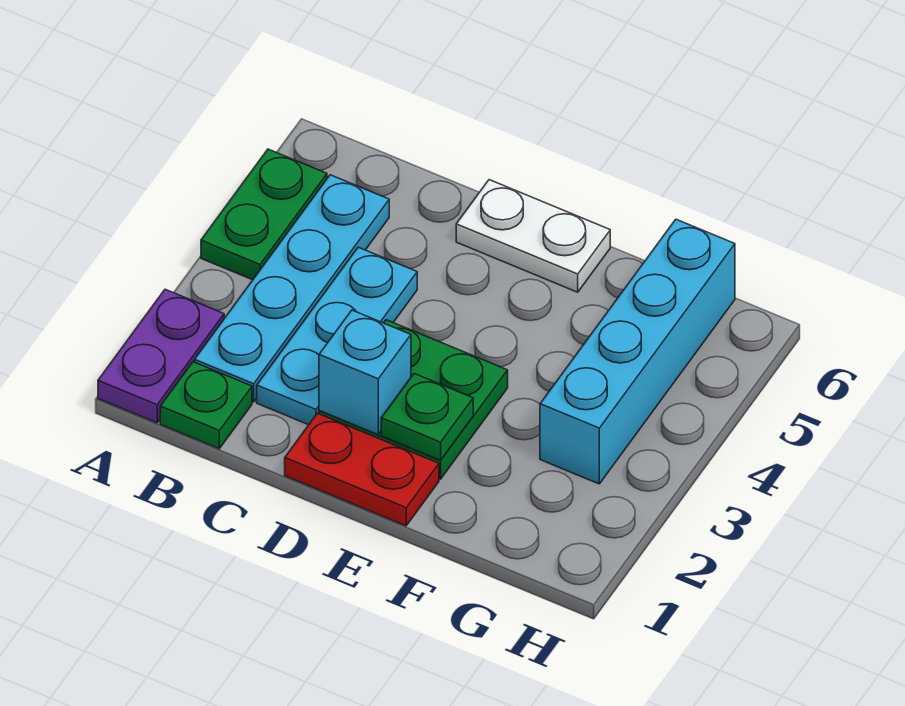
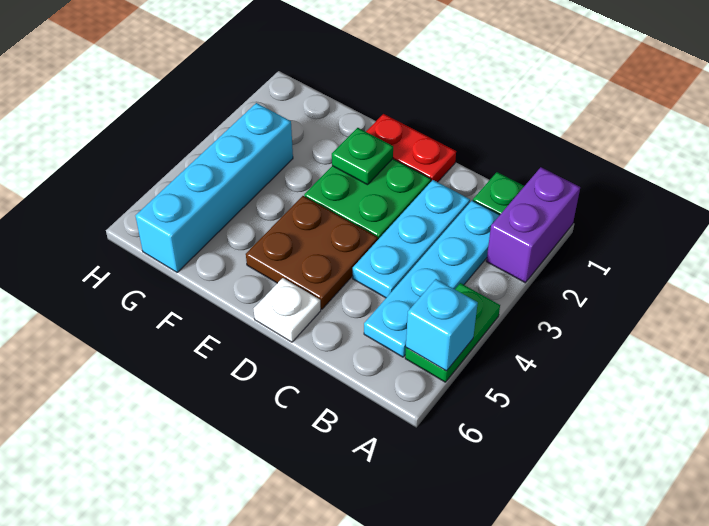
purple plate A1:A2 level 1 -> purple brick A1:A2 level 1
cyan brick D2 level 2 -> cyan brick A5 level 2
none -> brown plate D4:E5 level 1
white plate D6:E6 level 1 -> white plate D6 level 1

